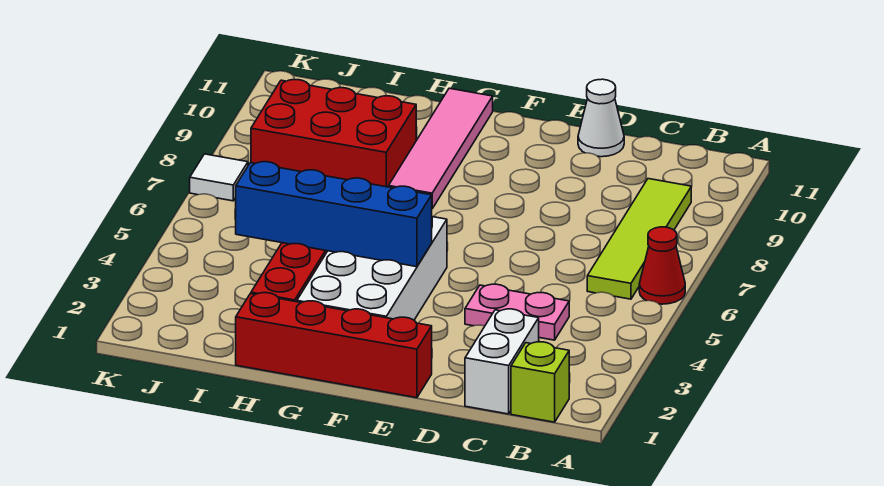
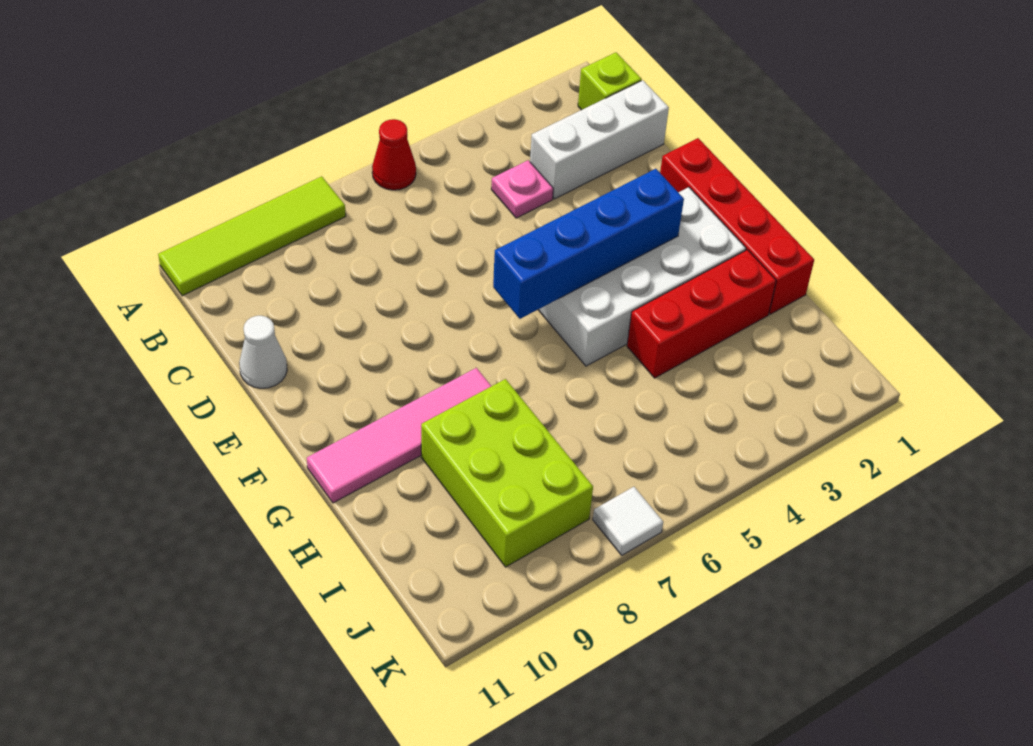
lime tile B6:B9 level 1 -> lime tile A8:A11 level 1
white brick C1:C2 level 1 -> white brick C1:C3 level 1
pink plate C4:D4 level 1 -> pink plate C4 level 1
blue brick F4:I4 level 2 -> blue brick F3:F6 level 2
red brick H8:J9 level 1 -> lime brick H8:J9 level 1

